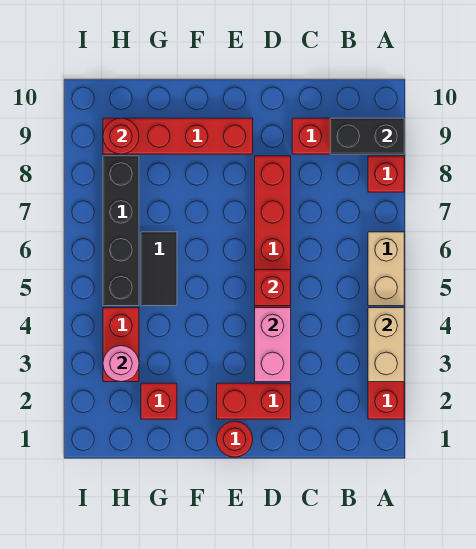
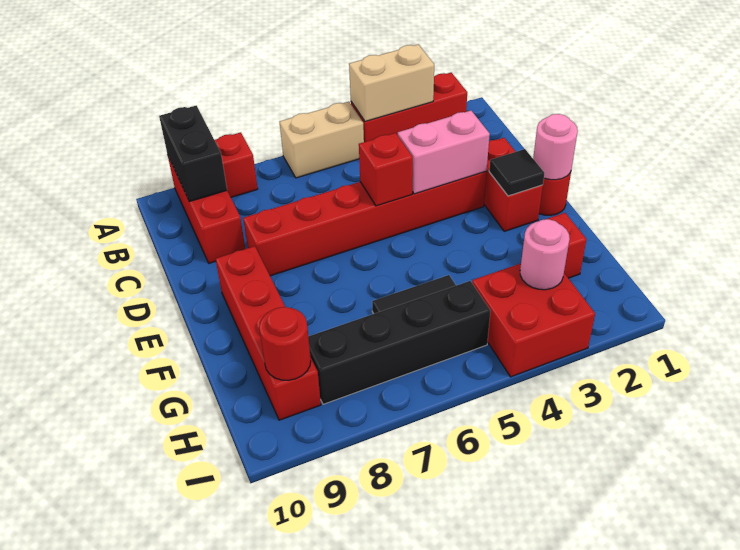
none -> pink round brick E1 level 2
none -> black tile E2 level 2
red brick H3:H4 level 1 -> red brick H3:I4 level 1

